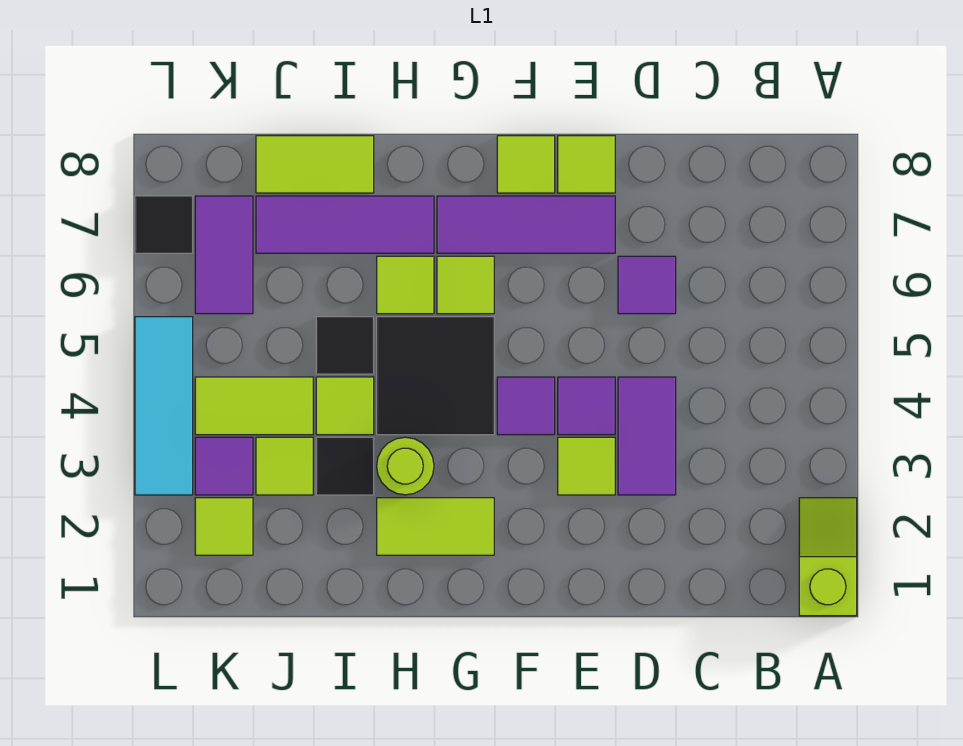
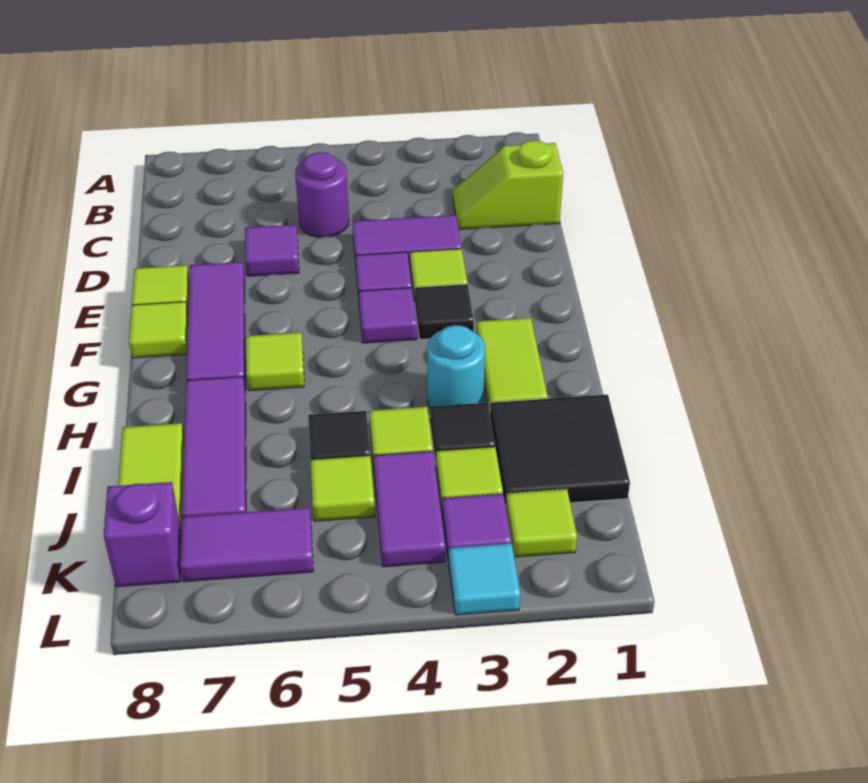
lime slope A1:A2 level 1 top 1 -> lime slope C1:C2 level 1 top 1
none -> purple round brick C5 level 1
black tile G4:H5 level 1 -> black tile I1:J2 level 1
lime round brick H3 level 1 -> cyan round brick H3 level 1
lime tile H6 level 1 -> lime tile J5 level 1
lime tile J4:K4 level 1 -> purple tile J4:K4 level 1
none -> purple brick K8 level 1
cyan tile L3:L5 level 1 -> cyan tile L3 level 1
black tile L7 level 1 -> black tile F3 level 1

